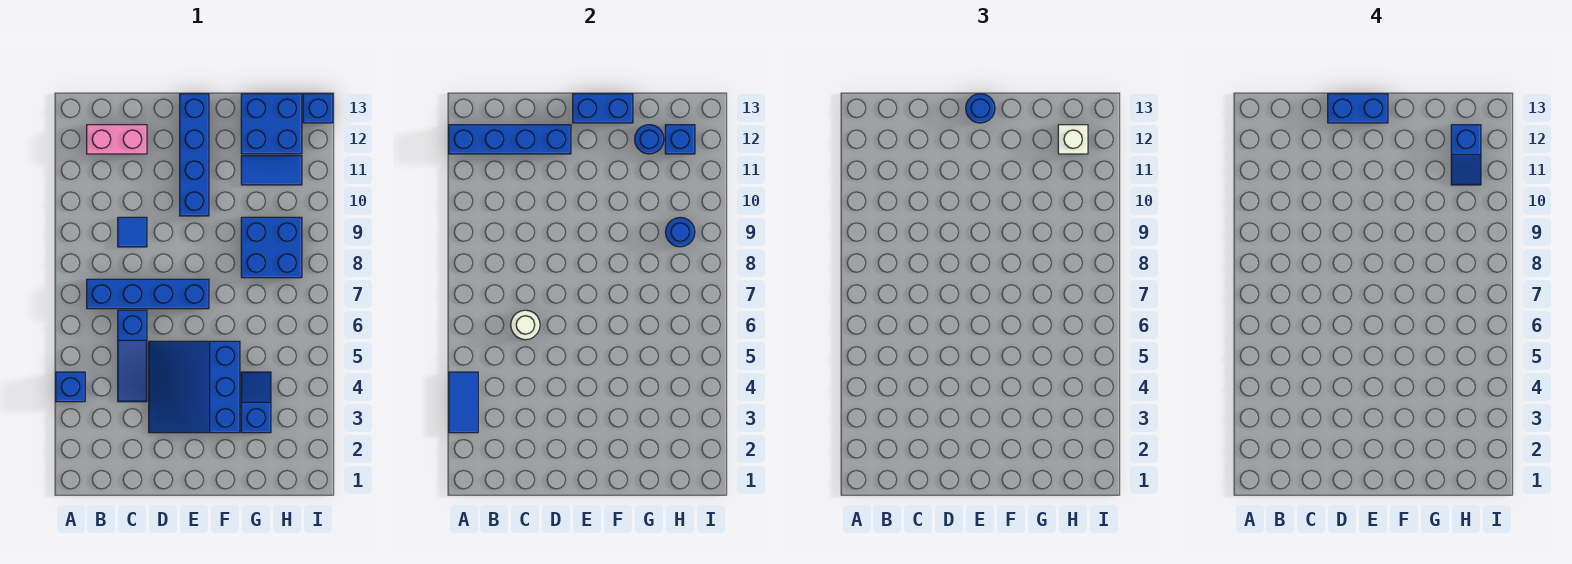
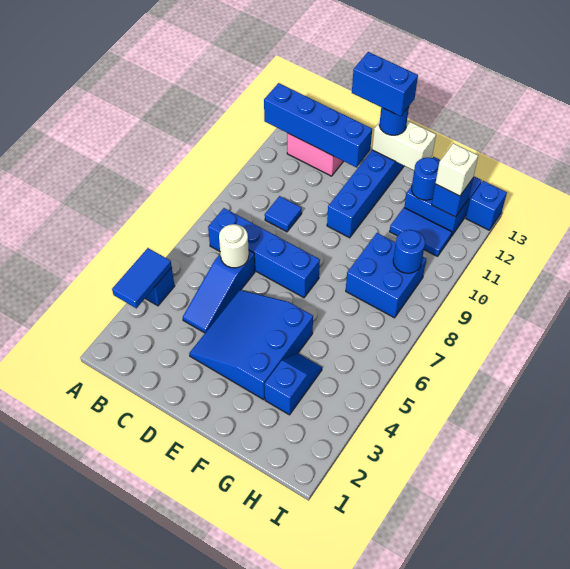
blue brick E13:F13 level 2 -> white brick E13:F13 level 2
blue slope H11:H12 level 4 top 12 -> none

